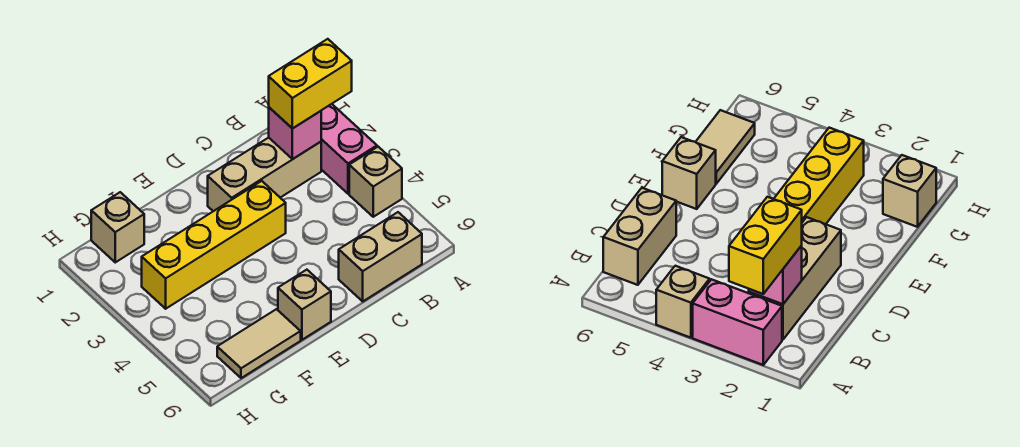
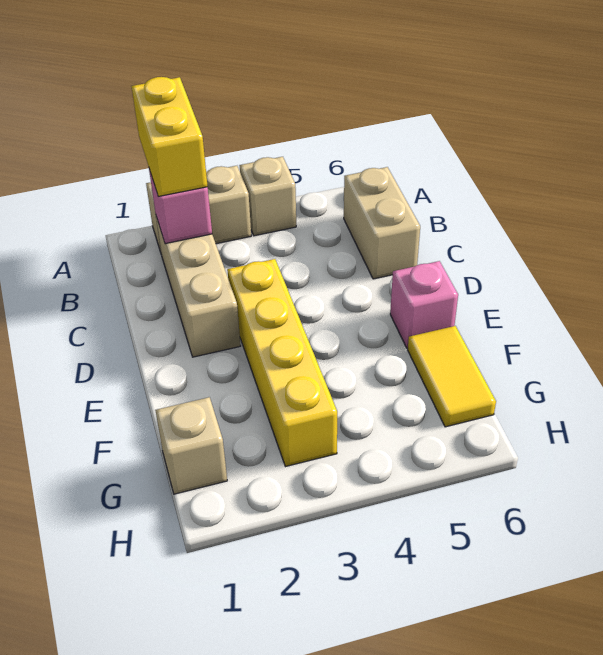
pink brick A2:A3 level 1 -> tan brick A2:A3 level 1
tan brick E6 level 1 -> pink brick E6 level 1
tan tile F6:G6 level 1 -> yellow tile F6:G6 level 1

